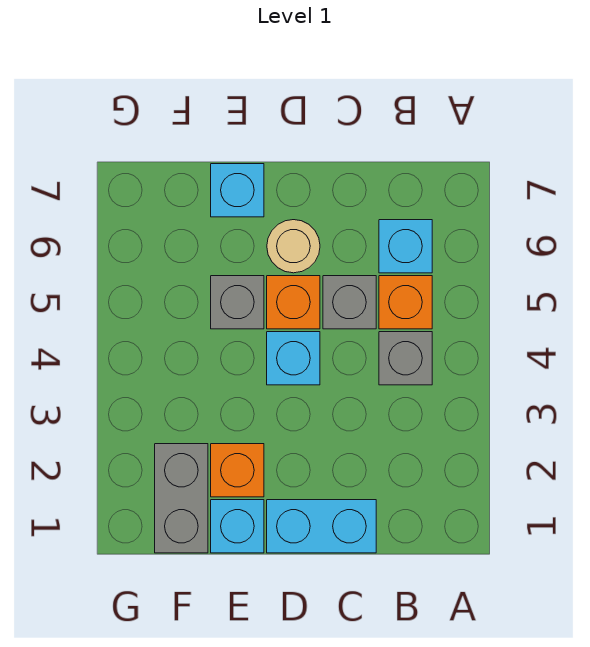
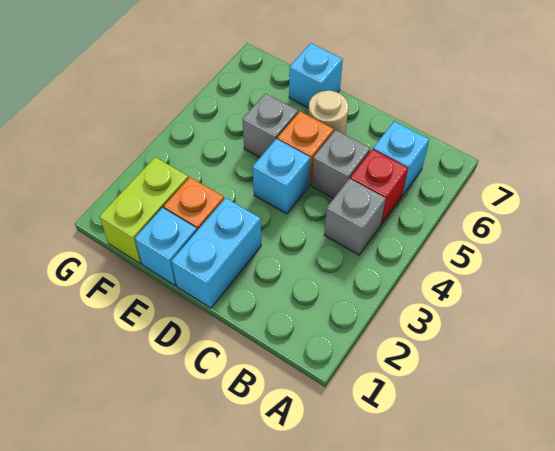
orange brick B5 level 1 -> red brick B5 level 1
cyan brick C1:D1 level 1 -> cyan brick D1:D2 level 1
grey brick F1:F2 level 1 -> lime brick F1:F2 level 1

